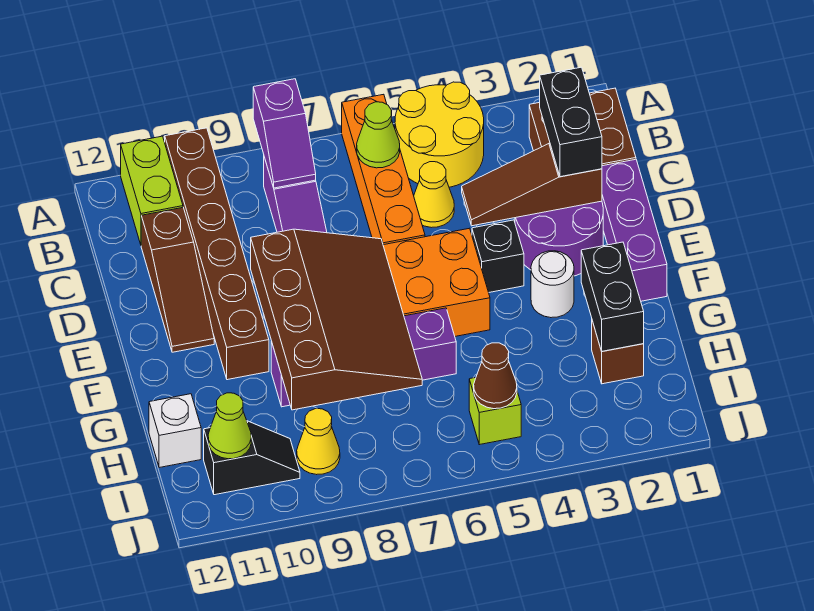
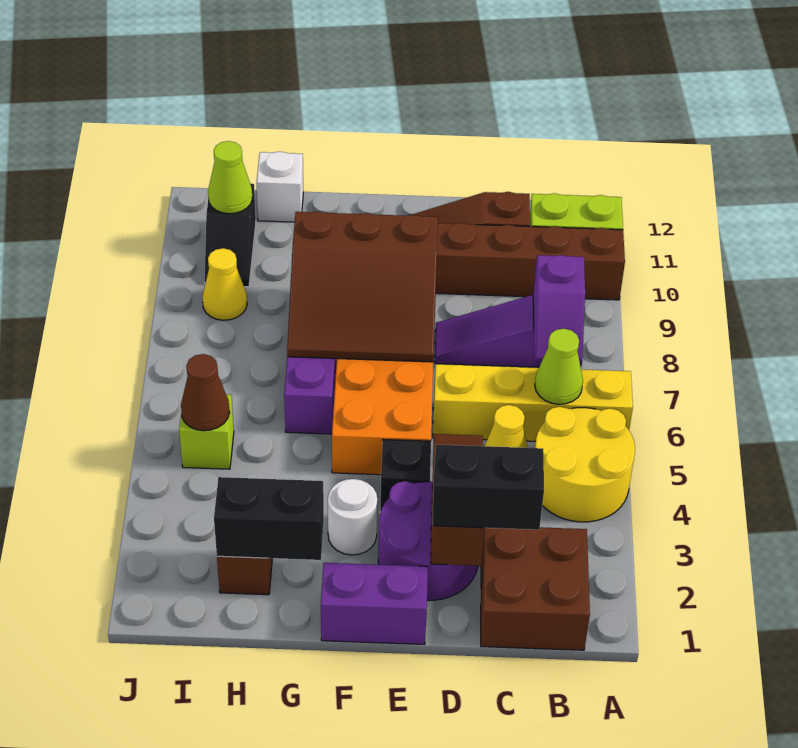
orange brick A6:D6 level 1 -> yellow brick A6:D6 level 1
purple slope A8:B8 level 2 top A -> purple slope B7:B8 level 2 top 8
purple brick D1:F1 level 1 -> purple brick E1:F1 level 1
brown slope E7:H9 level 2 top 9 -> brown slope E7:G9 level 2 top 9

